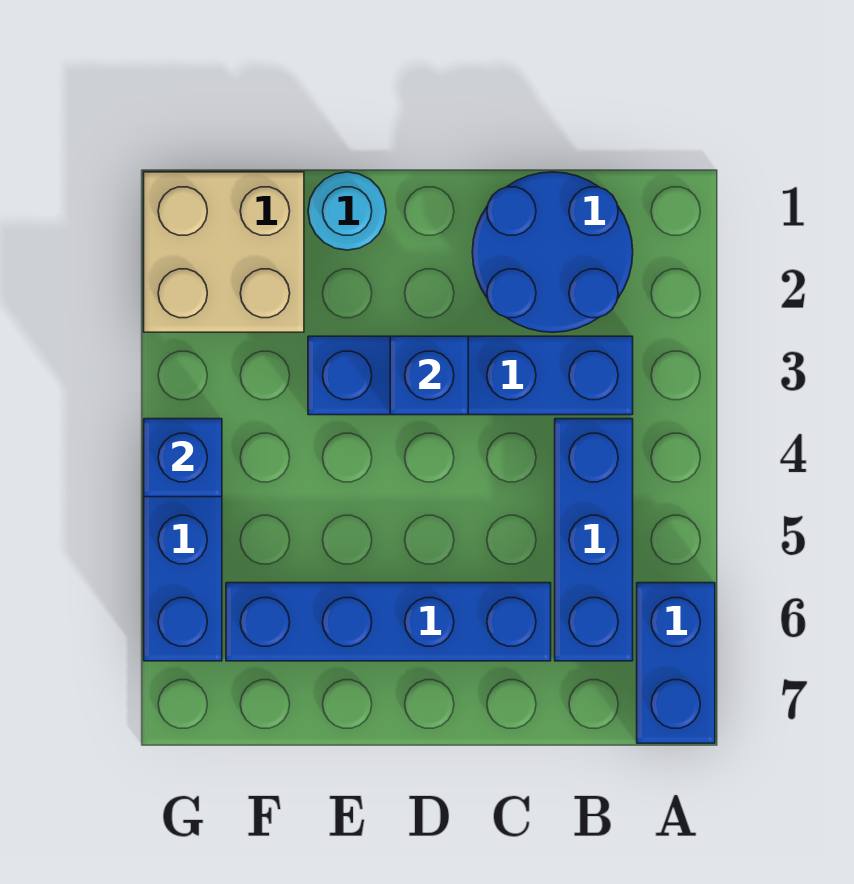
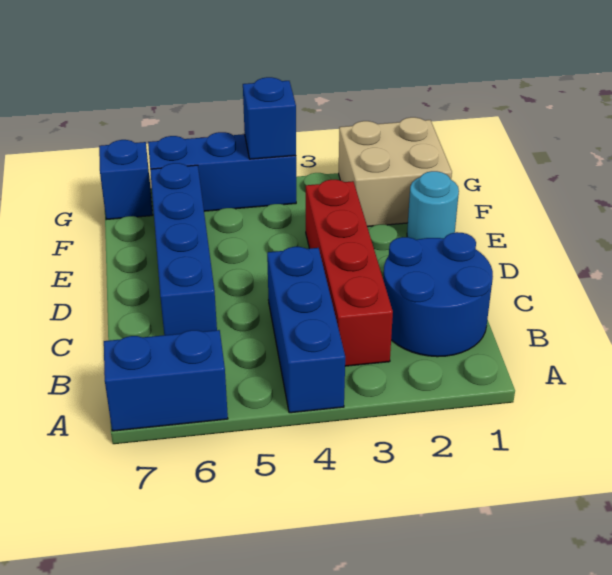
blue brick B3:E3 level 1 -> red brick B3:E3 level 1
blue brick B4:B6 level 1 -> blue brick A4:C4 level 1
blue brick D3 level 2 -> blue brick G7 level 1

